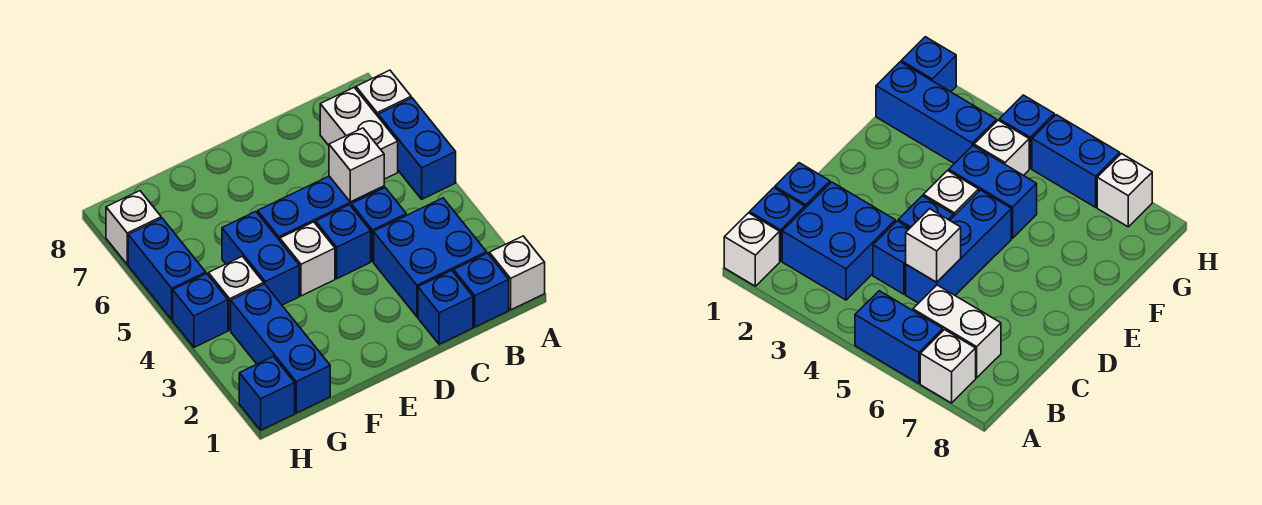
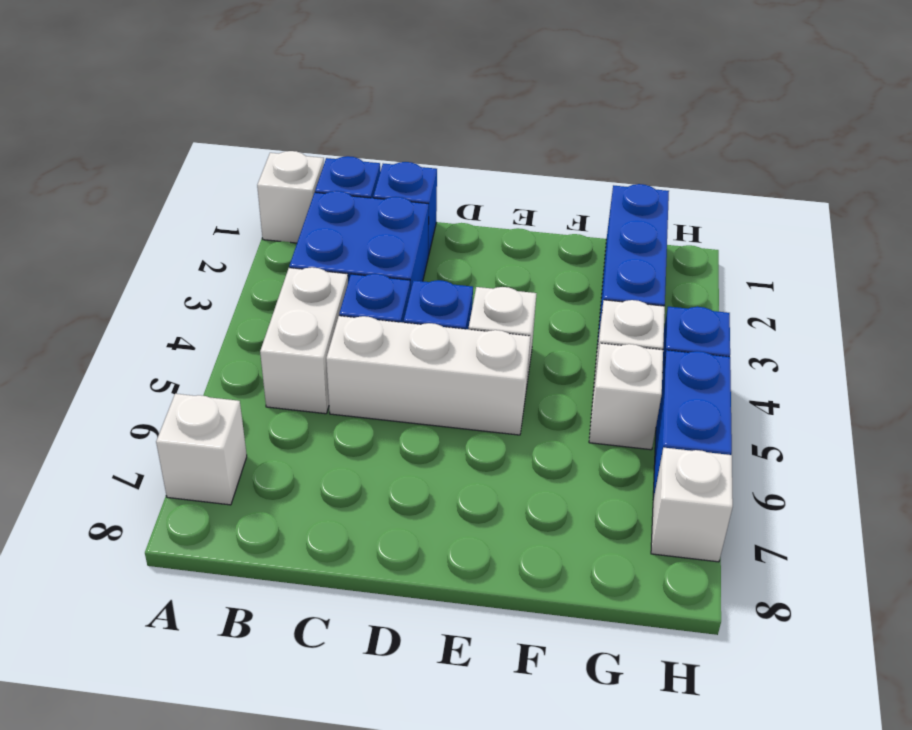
blue brick A5:A6 level 1 -> none
white brick B6:B7 level 1 -> white brick B4:B5 level 1
blue brick C5:E5 level 1 -> white brick C5:E5 level 1
white brick C5 level 2 -> white brick G5 level 1
blue brick F4:F5 level 1 -> none
blue brick H1 level 1 -> none

